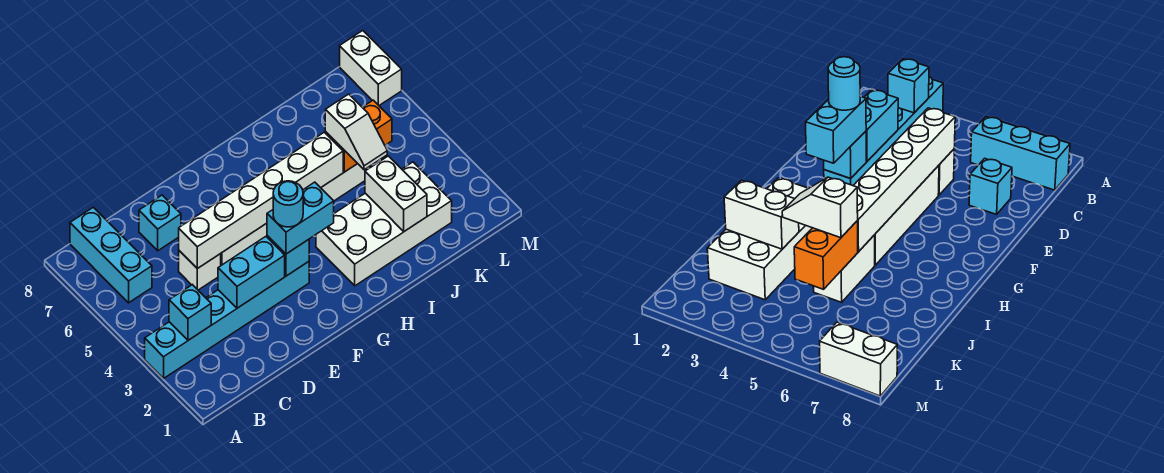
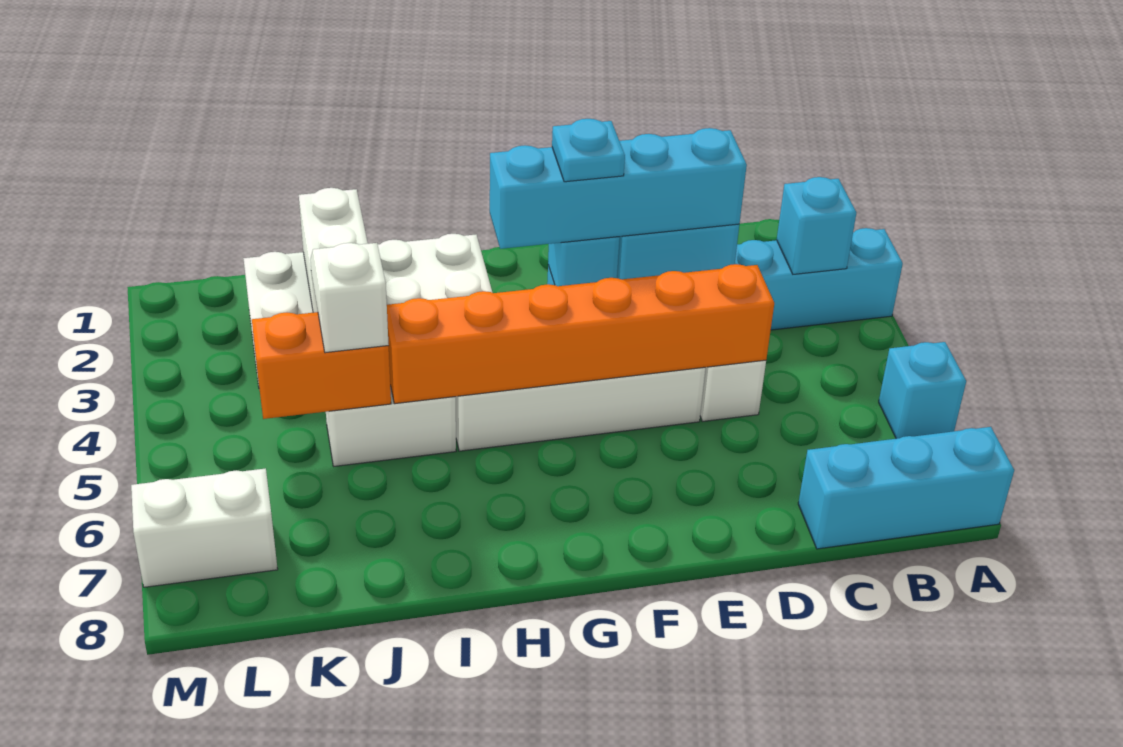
cyan brick B6:B8 level 1 -> cyan brick A8:C8 level 1
white brick D5:I5 level 2 -> orange brick D5:I5 level 2
cyan brick D7 level 1 -> cyan brick A6 level 1
cyan brick F3:G3 level 3 -> cyan brick D3:G3 level 3
cyan round brick F3 level 4 -> cyan plate F3 level 4
white brick M7:M8 level 1 -> white brick L7:M7 level 1

